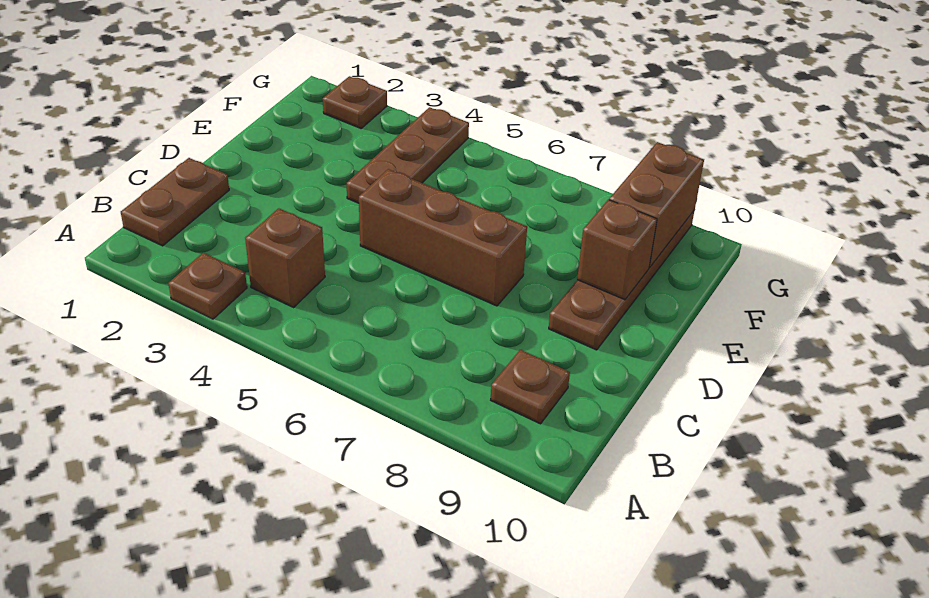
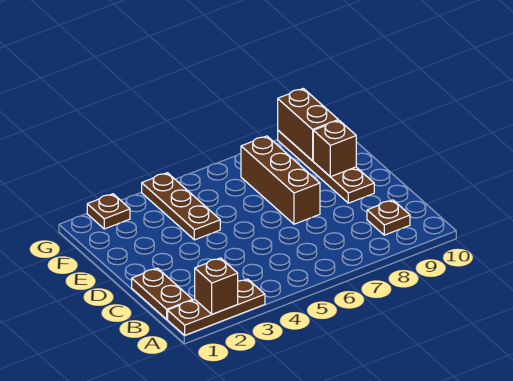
brown plate A3 level 1 -> brown plate A1:A3 level 1
brown brick B4 level 1 -> brown brick A2 level 2
brown brick D5:D7 level 1 -> brown brick D7:F7 level 1

